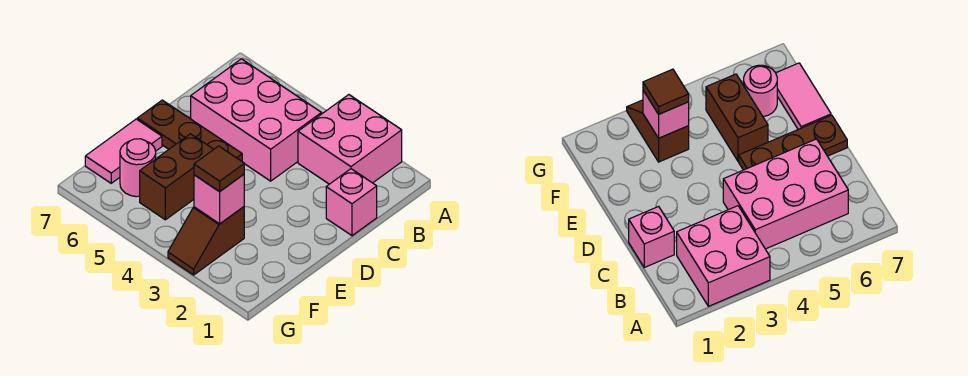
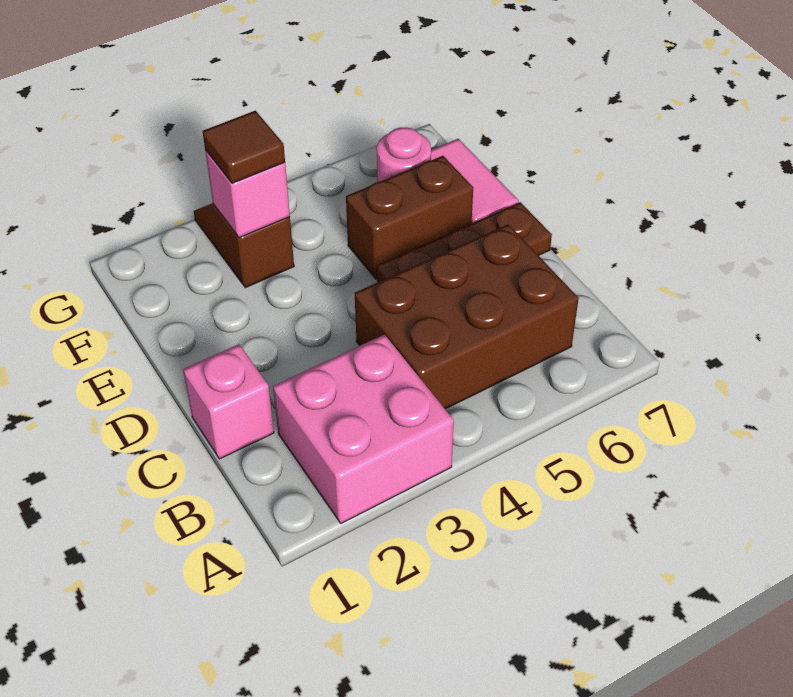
pink brick B4:C6 level 1 -> brown brick B4:C6 level 1
brown brick E5:F5 level 1 -> brown brick E5:E6 level 1

